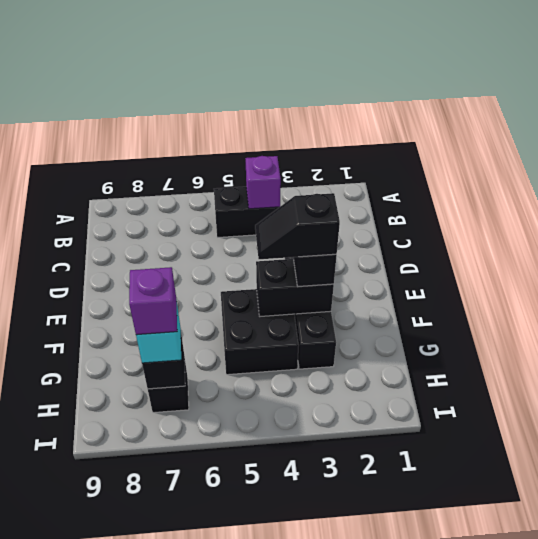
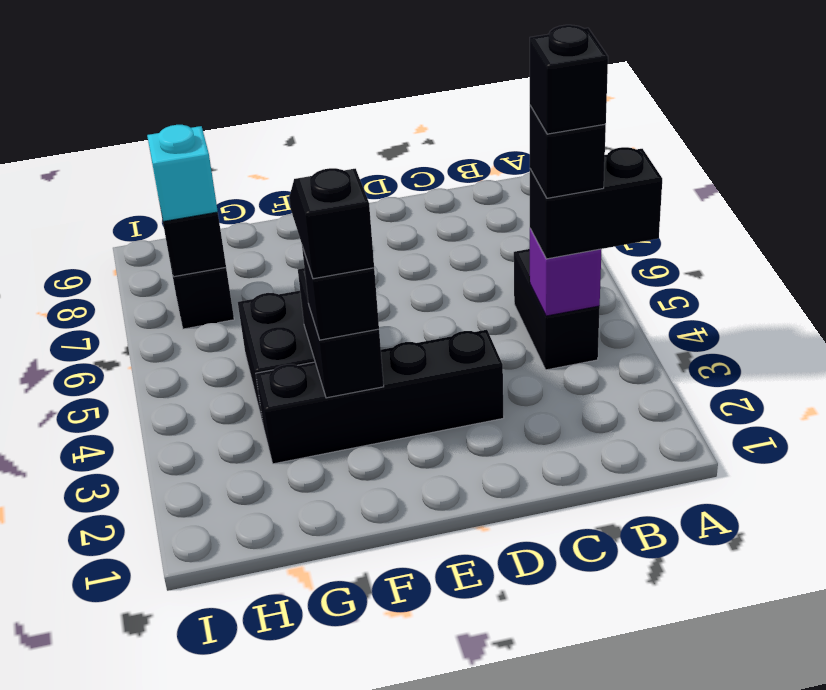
none -> black brick A4:B4 level 3
none -> black brick B4 level 4
none -> black brick B4 level 5
purple brick H7 level 4 -> none

